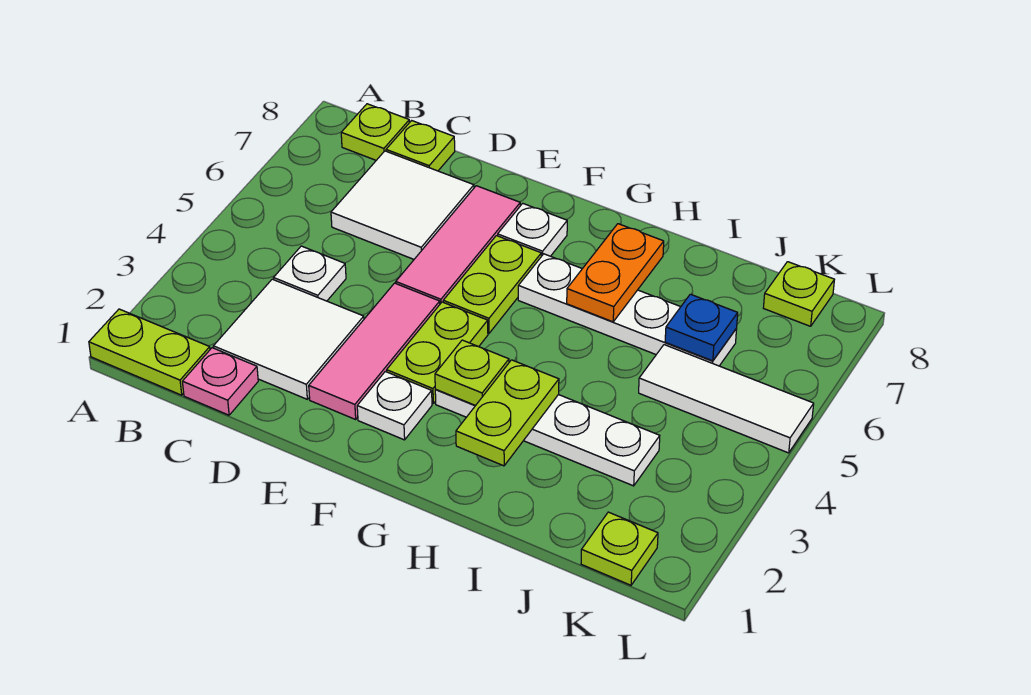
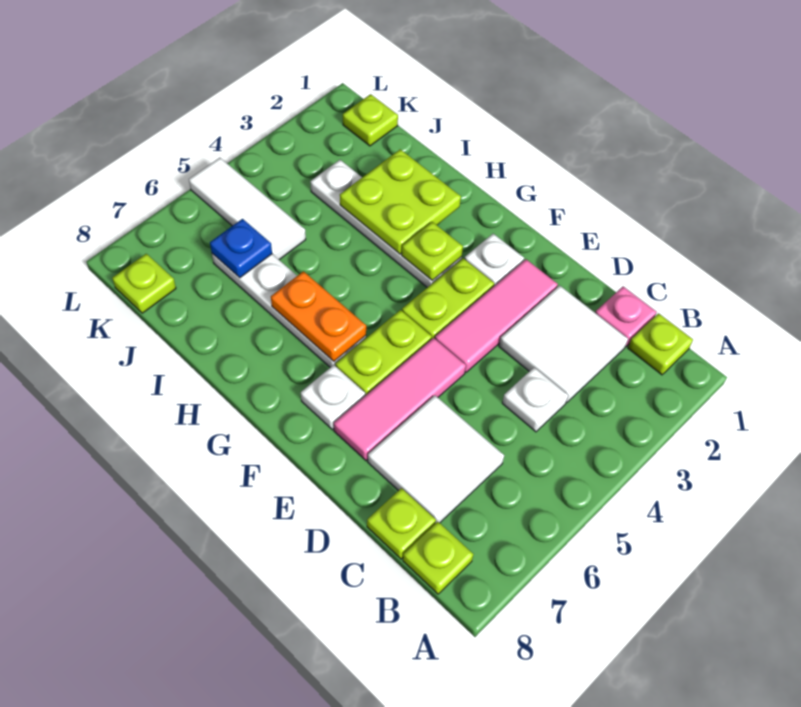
lime plate A1:B1 level 1 -> lime plate B1 level 1
lime plate H2:H3 level 2 -> lime plate H2:I3 level 2
orange plate H6:H7 level 2 -> orange plate G6:H6 level 2

